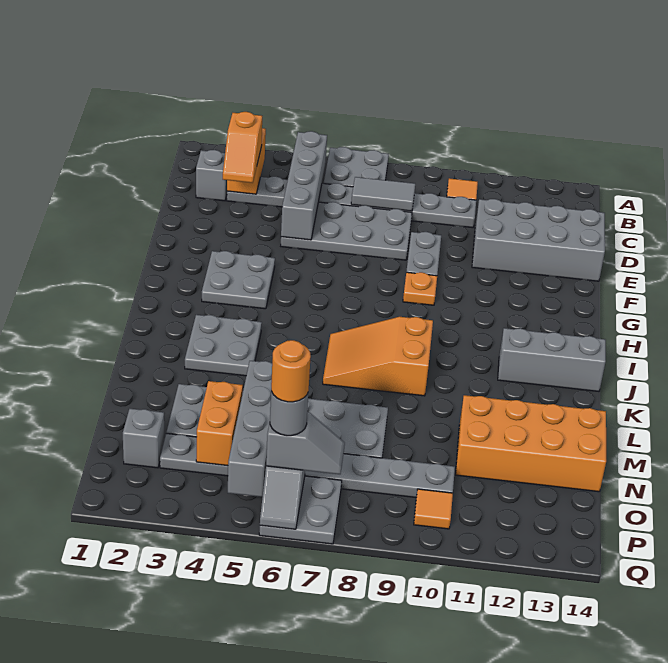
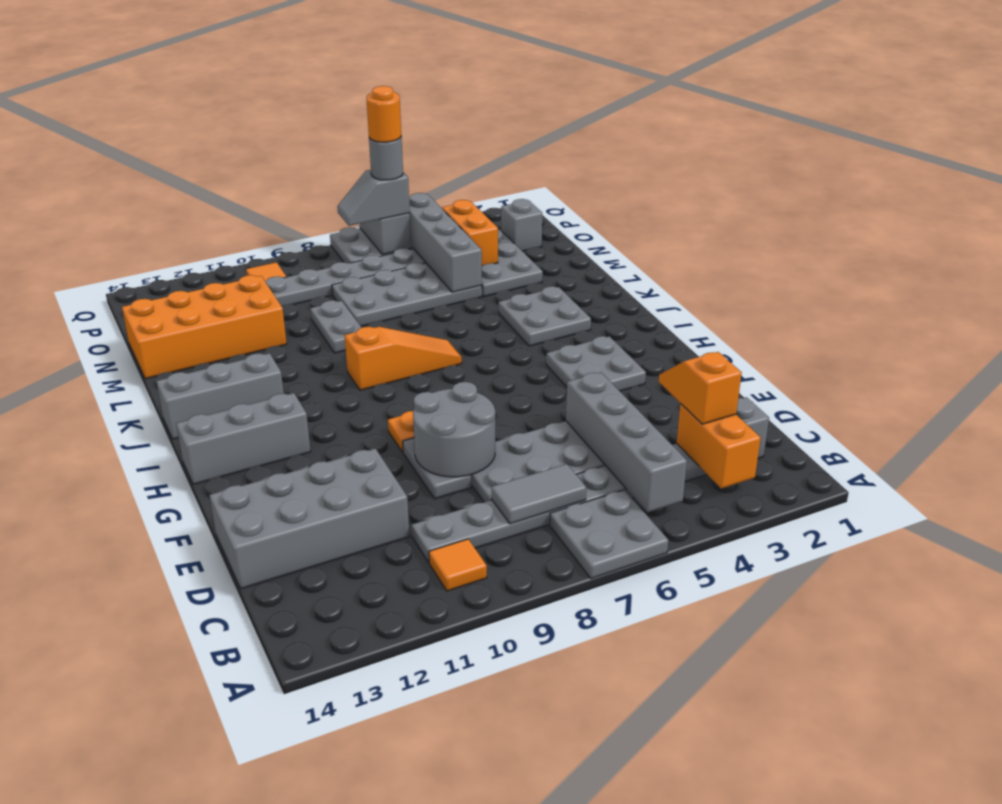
none -> grey round brick E8:F9 level 2
none -> grey brick H12:H14 level 1
orange slope J7:K9 level 1 top 9 -> orange slope J7:J9 level 1 top 9
none -> grey plate L9:M9 level 1

